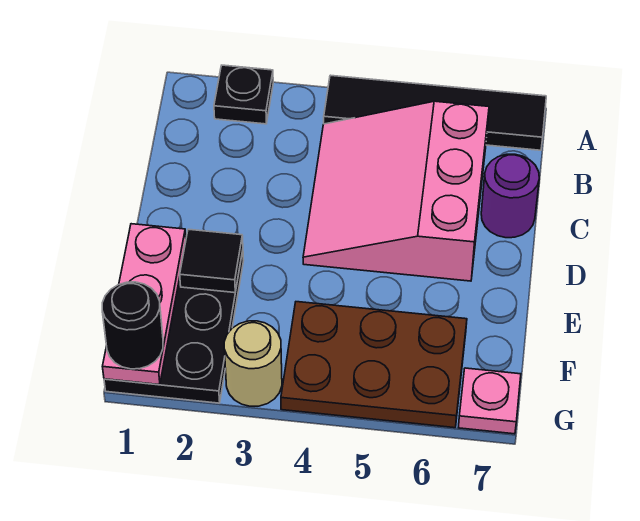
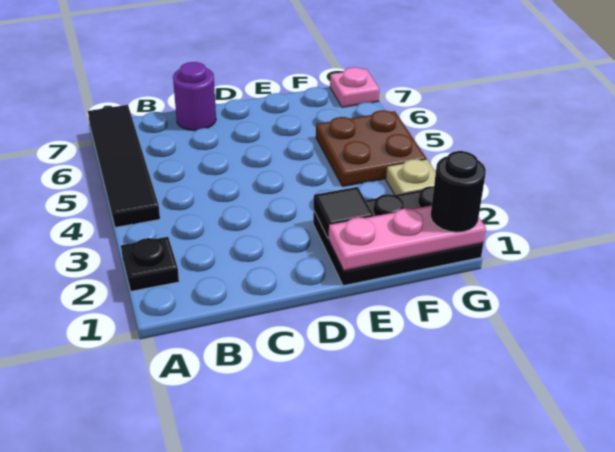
pink slope B4:D6 level 1 top 6 -> none
brown plate F4:G6 level 1 -> brown plate F4:G5 level 1
tan round brick G3 level 1 -> tan plate G3 level 1

